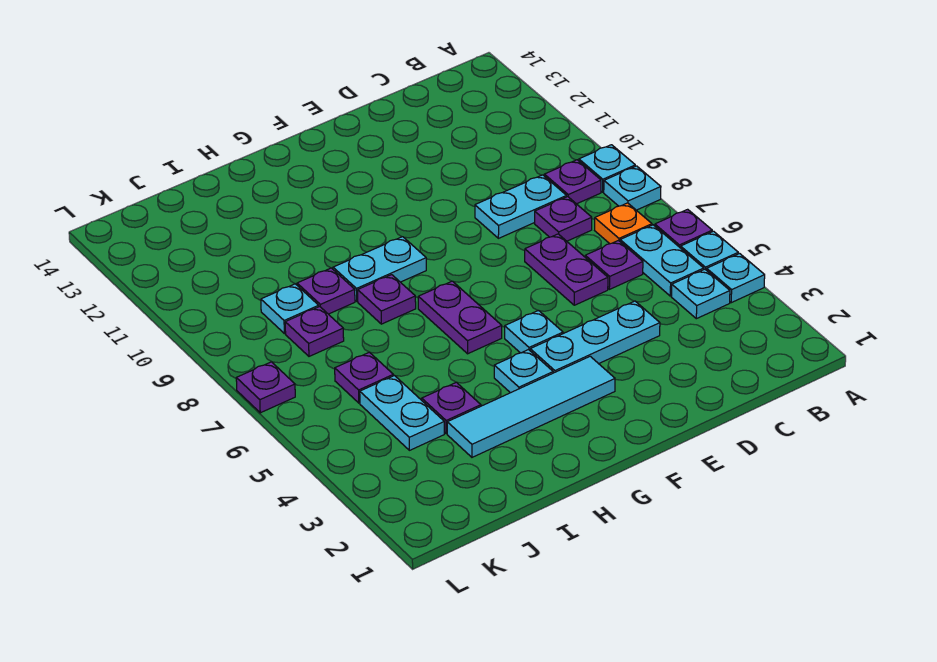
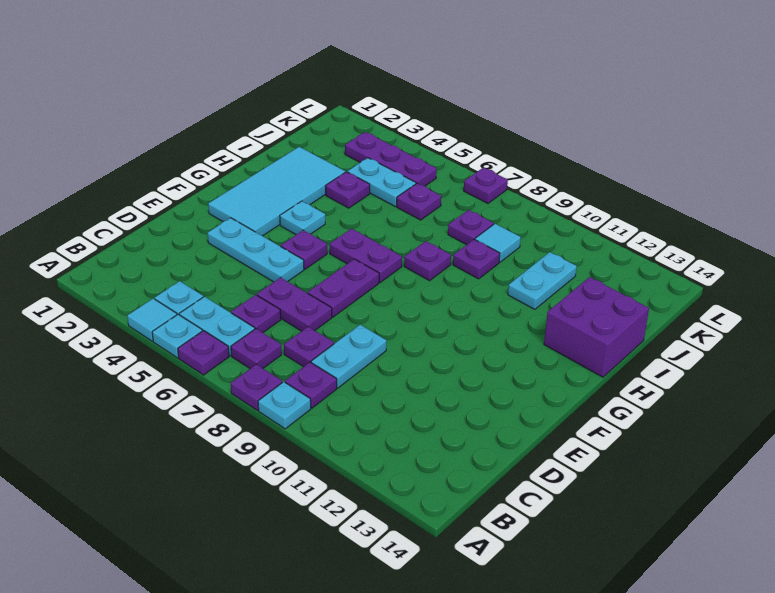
cyan plate A4 level 1 -> cyan tile A4 level 1
cyan plate A8 level 1 -> purple plate A8 level 1
orange plate B7 level 1 -> purple plate B7 level 1
cyan plate D4:F4 level 1 -> cyan plate E3:E5 level 1
none -> purple plate E7:F7 level 1
cyan tile F3:I3 level 1 -> cyan tile F2:I3 level 1
cyan plate F5 level 1 -> purple plate F5 level 1
cyan plate G9:H9 level 1 -> cyan plate I11:J11 level 1
none -> purple brick H13:I14 level 1
cyan plate J9 level 1 -> cyan tile J9 level 1
none -> purple plate K3:K5 level 1

